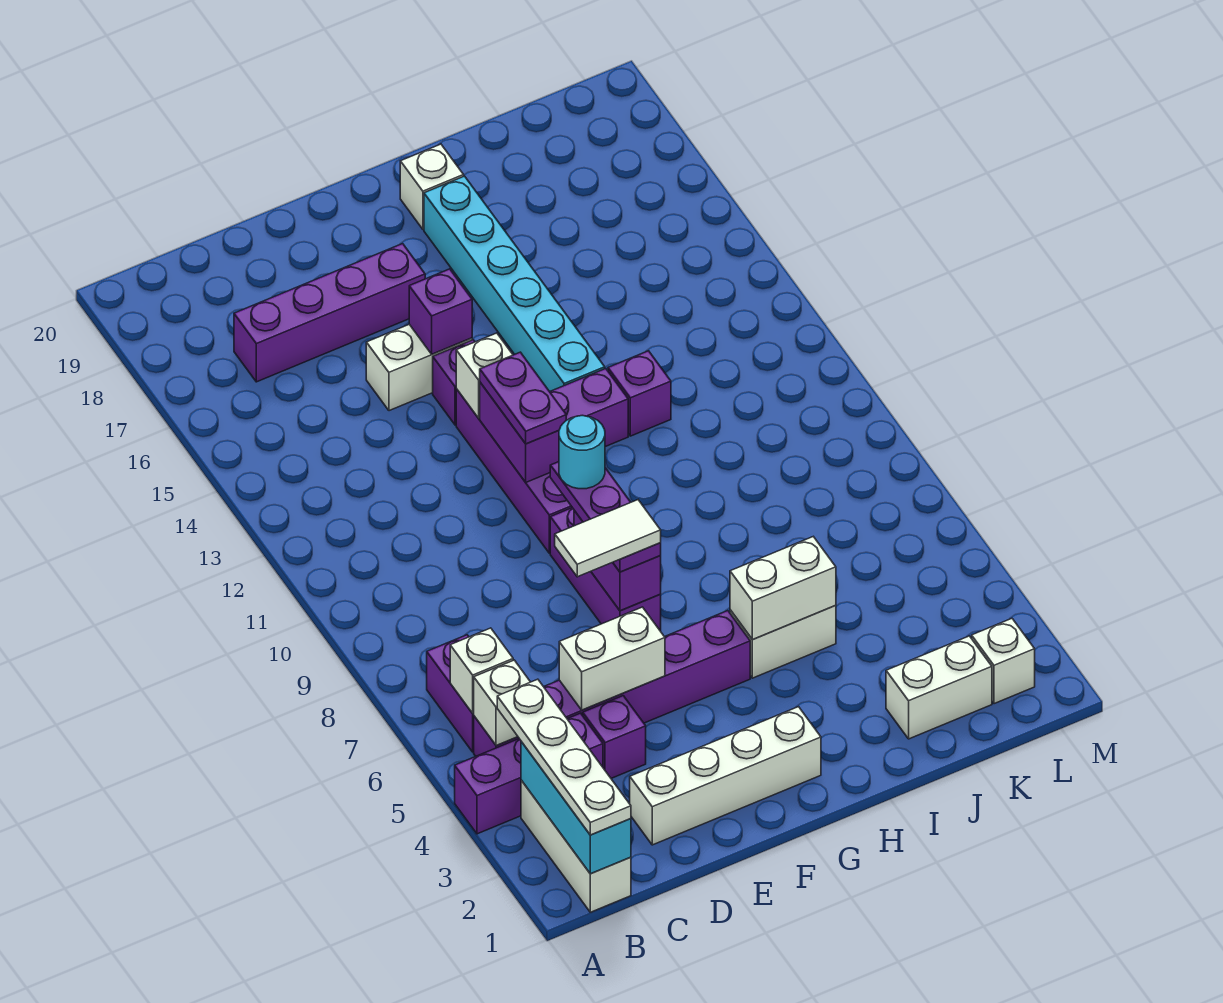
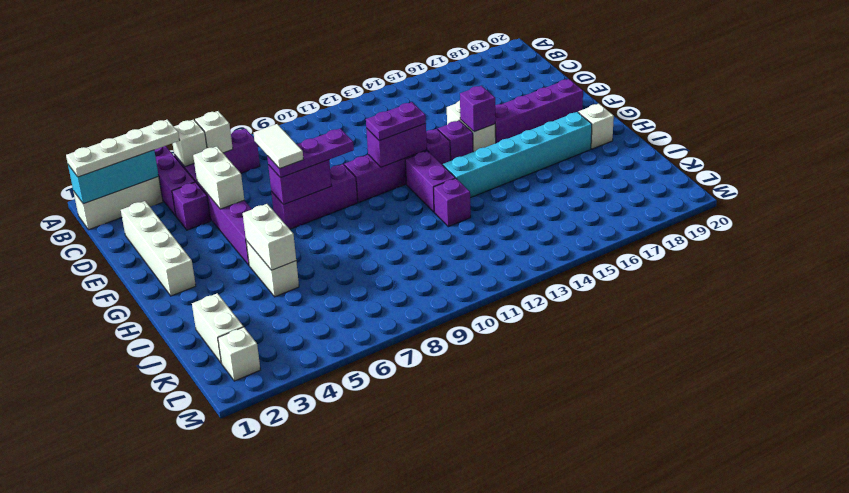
purple brick C17:F17 level 1 -> purple brick F16:F19 level 1
cyan round brick F9 level 4 -> none
white brick F13 level 2 -> none

